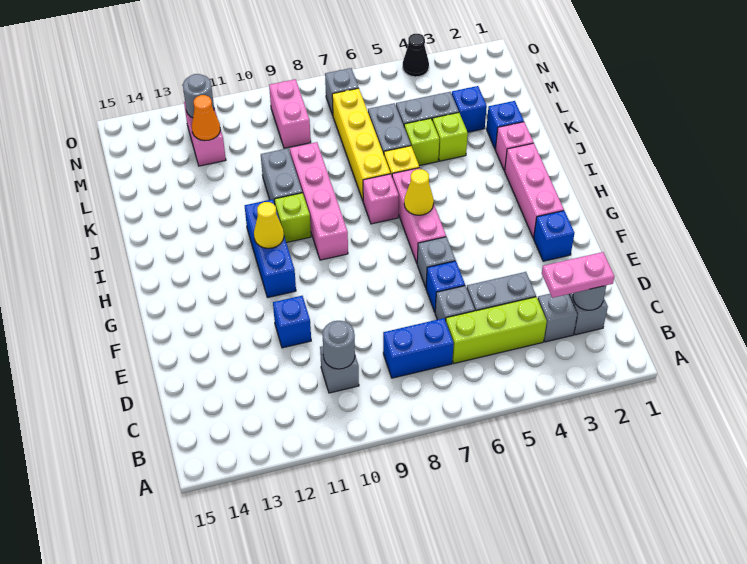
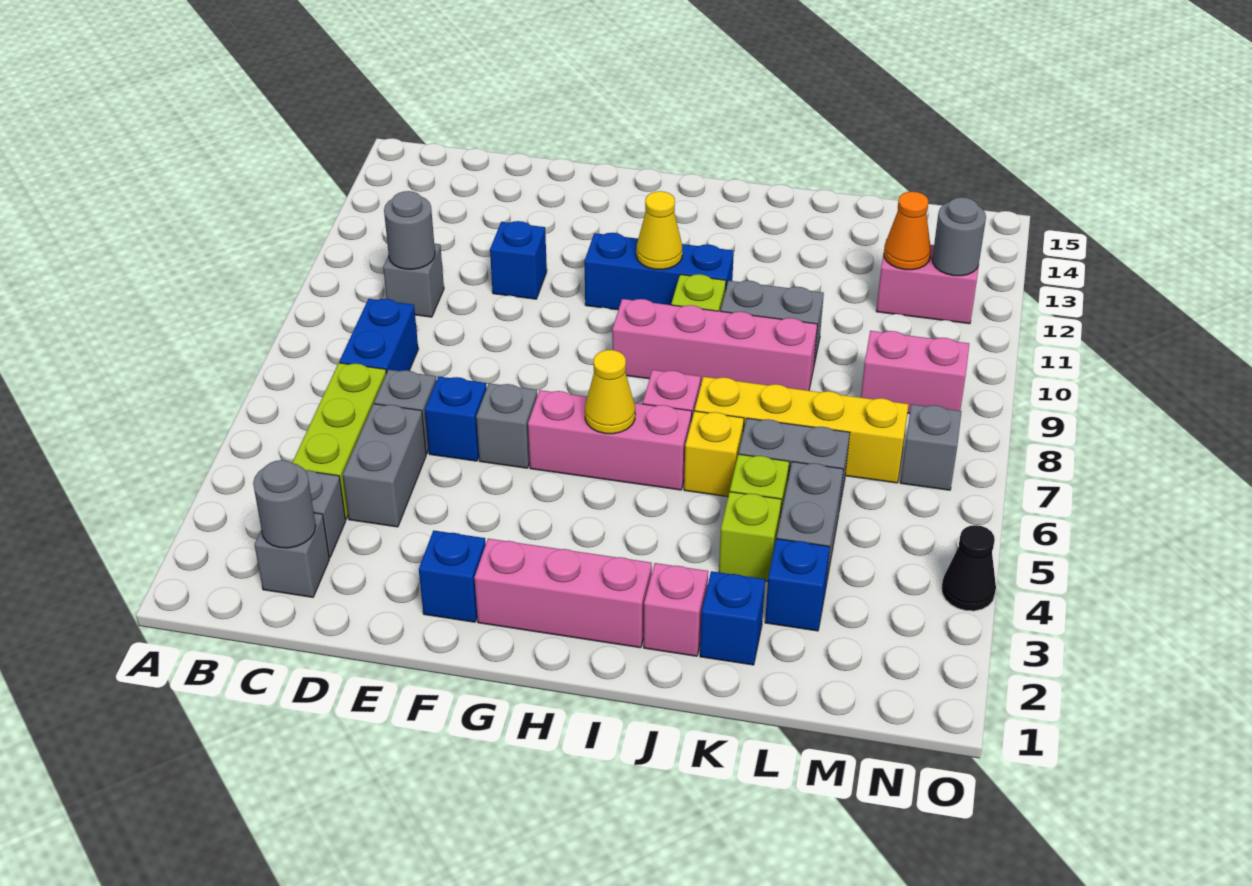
pink plate C2:C3 level 3 -> none

